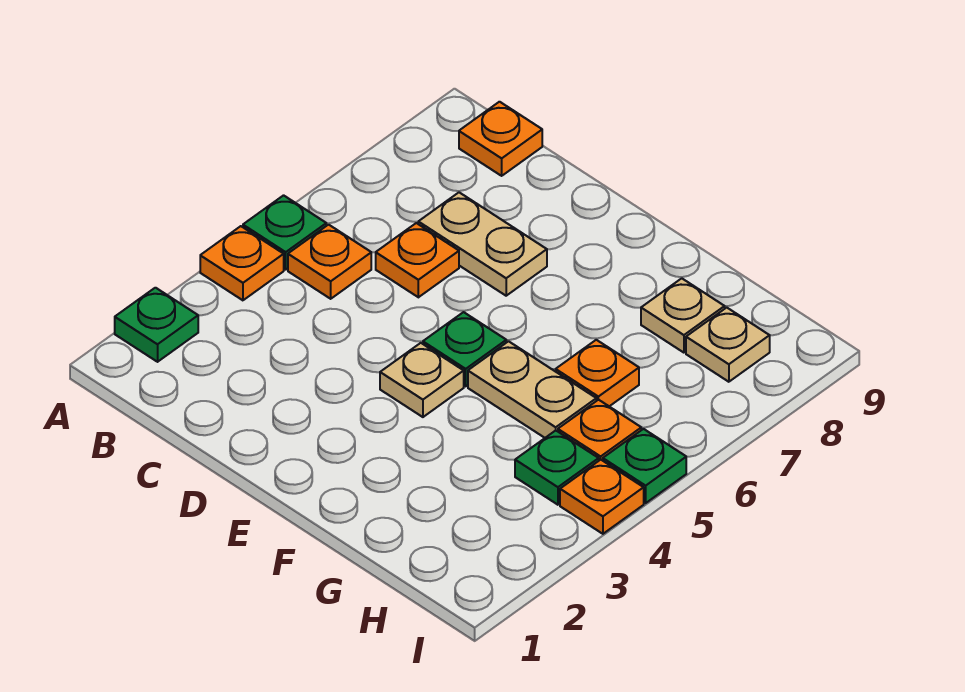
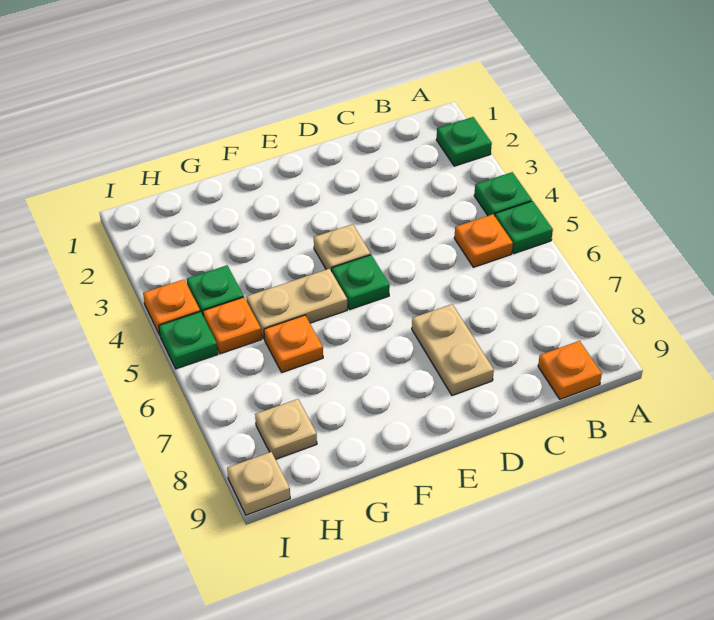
orange plate A4 level 1 -> green plate A4 level 1
orange plate C6 level 1 -> none
tan plate C7:D7 level 1 -> tan plate D7:D8 level 1
tan plate G8 level 1 -> tan plate I9 level 1

